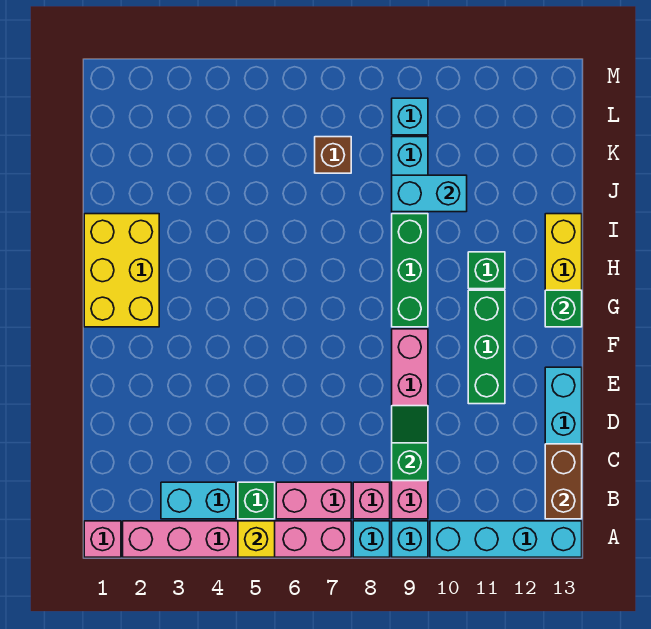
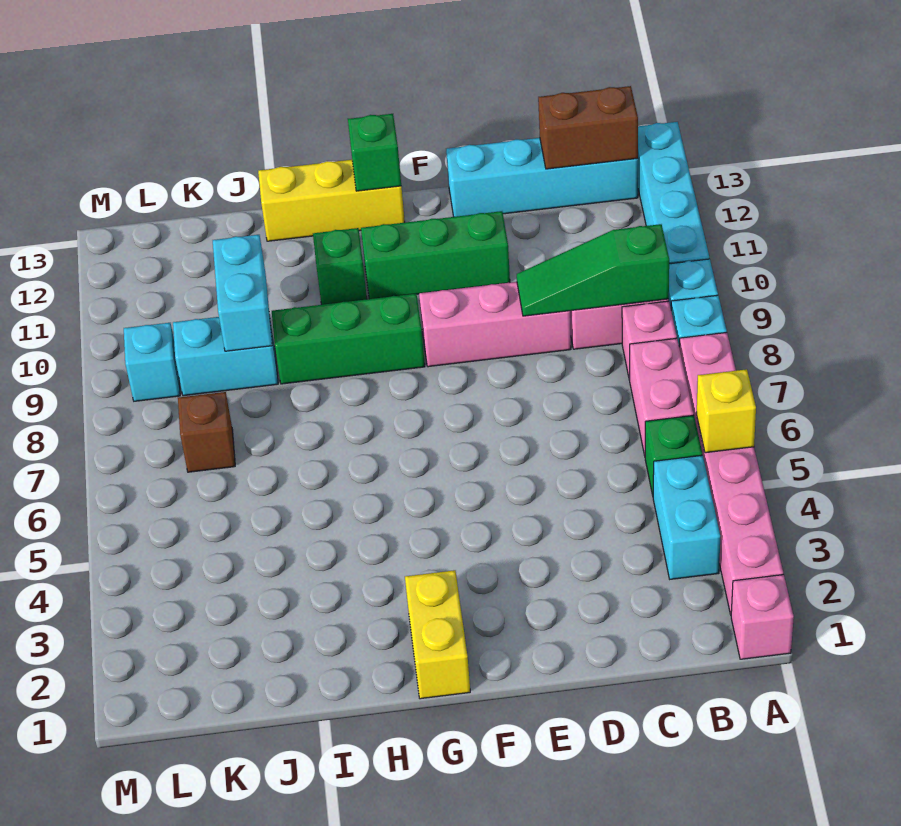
green slope C9:D9 level 2 top C -> green slope B9:D9 level 2 top B
yellow brick G1:I2 level 1 -> yellow brick G1:G2 level 1

